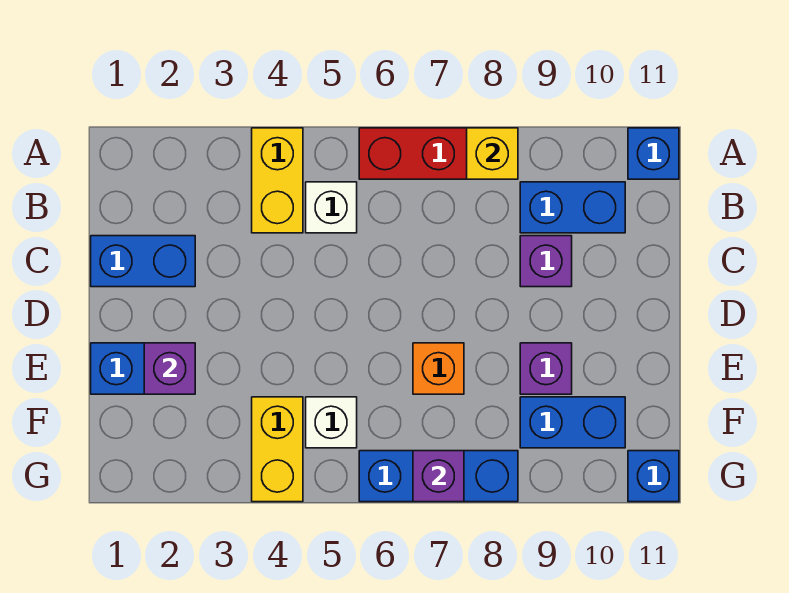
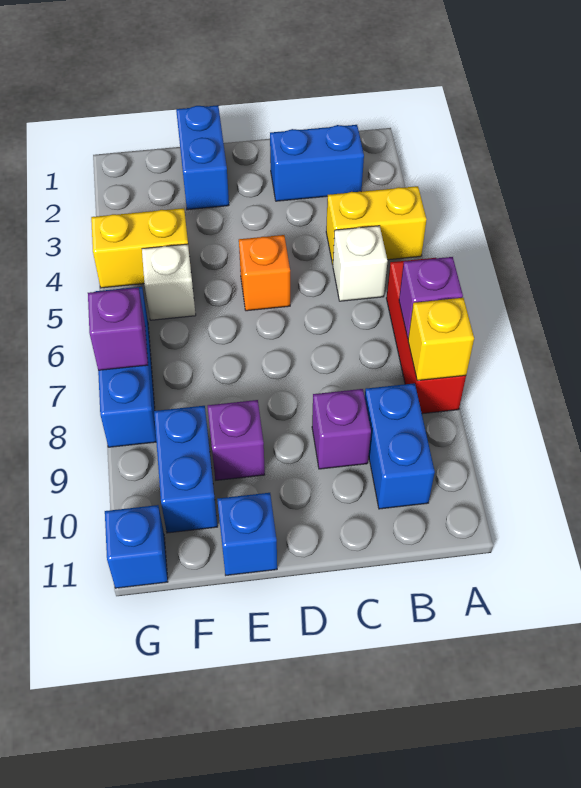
blue brick A11 level 1 -> blue brick E11 level 1
blue brick C1:C2 level 1 -> blue brick B2:C2 level 1
purple brick E2 level 2 -> purple brick A7 level 2
orange brick E7 level 1 -> orange brick D5 level 1

